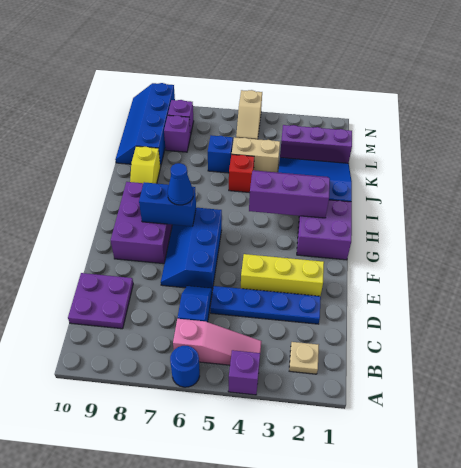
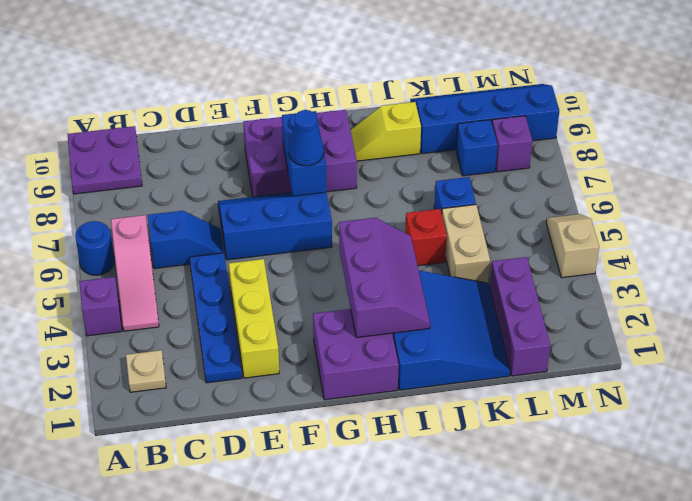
purple plate C9:D10 level 1 -> purple plate A9:B10 level 1
purple brick L8 level 1 -> blue brick L8 level 1
tan slope M5:N5 level 1 top N -> tan slope N4:N5 level 1 top 4

